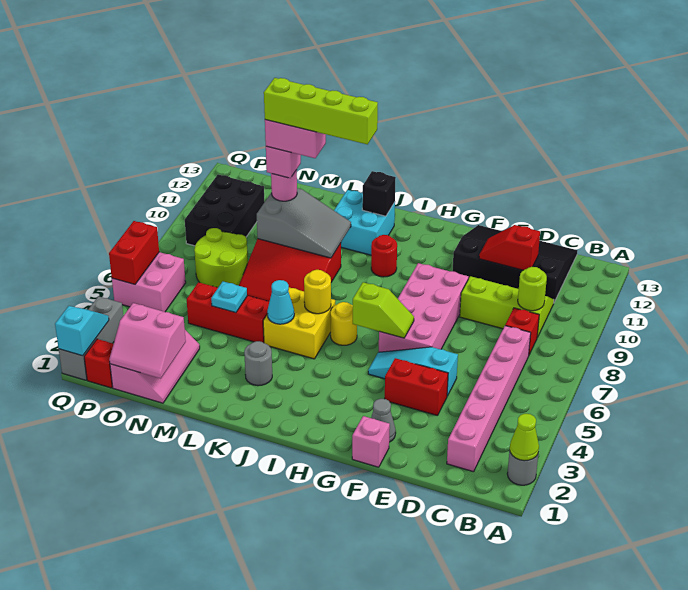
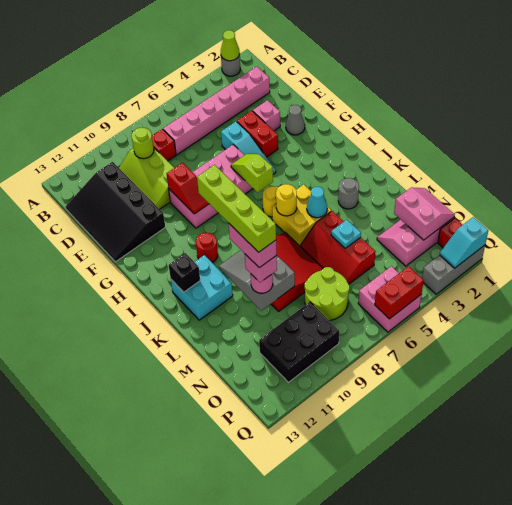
red slope D11:E11 level 2 top D -> red slope F9:G9 level 2 top F
pink brick F1 level 1 -> pink brick E3 level 1

